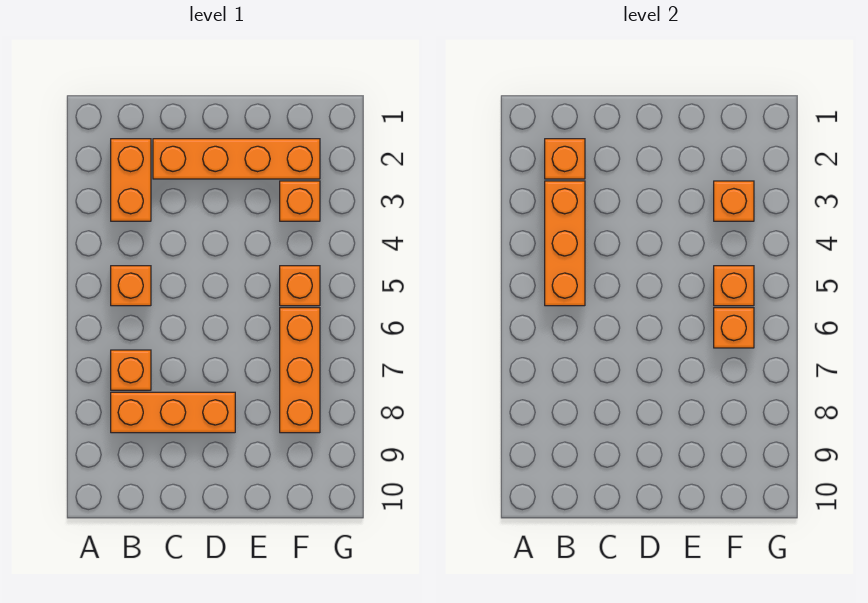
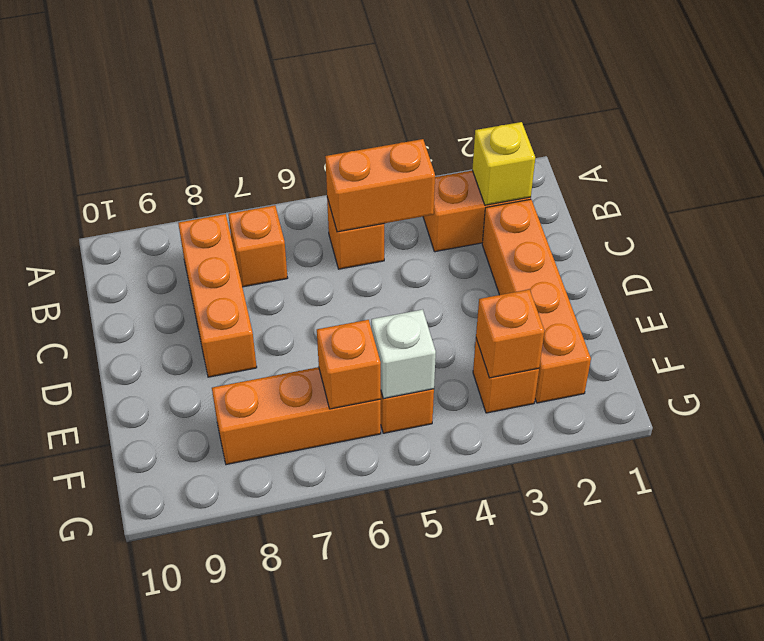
orange brick B2 level 2 -> yellow brick B2 level 2
orange brick B3:B5 level 2 -> orange brick B4:B5 level 2
orange brick F5 level 2 -> white brick F5 level 2

